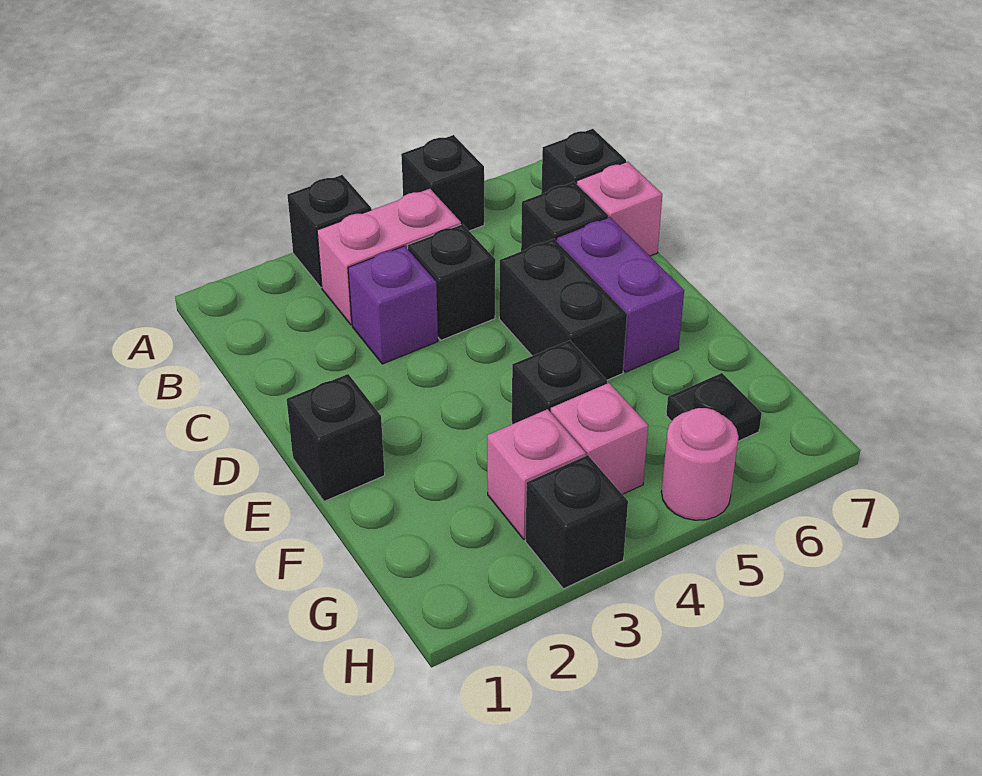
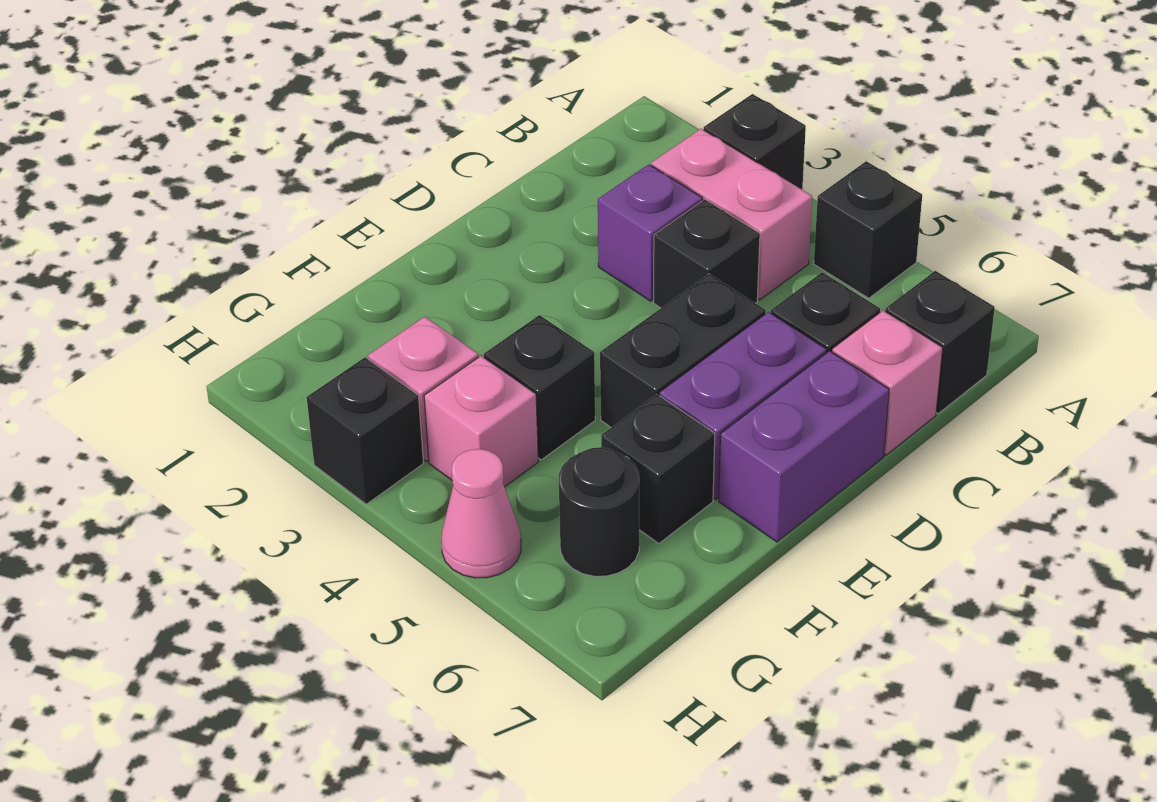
none -> purple brick D7:E7 level 1
black brick E1 level 1 -> black brick F6 level 1
black plate G6 level 1 -> black round brick G6 level 1
pink round brick H5 level 1 -> pink cone H5 level 1

